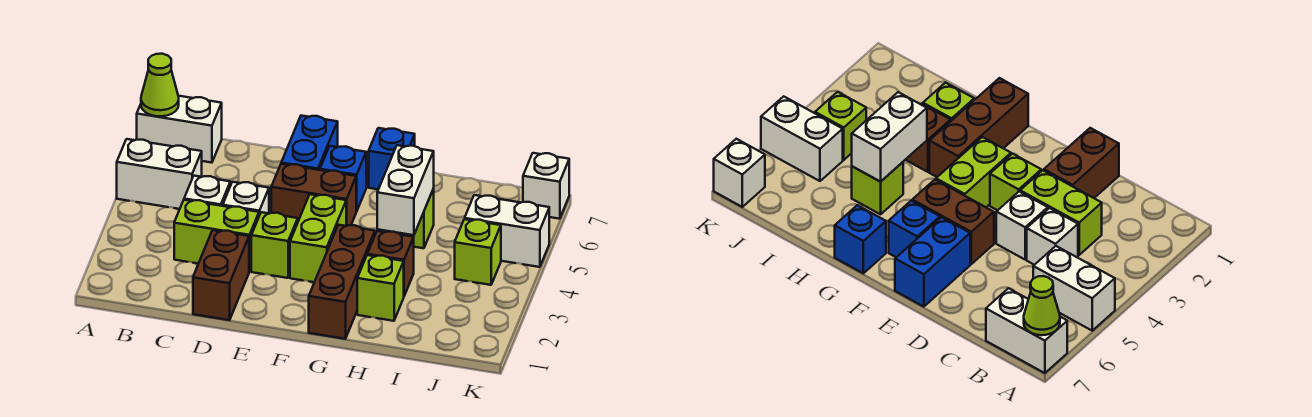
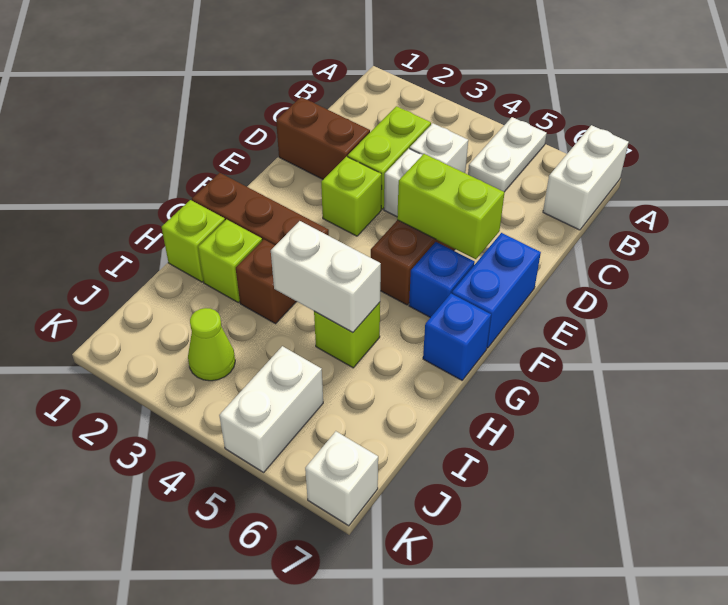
white brick A5:B5 level 1 -> white plate A5:B5 level 1
lime cone A7 level 2 -> lime cone J3 level 1
blue brick E6:E7 level 1 -> blue brick E7:F7 level 1
lime brick F3:F4 level 1 -> lime brick E5:E6 level 2
lime brick J4 level 1 -> lime brick H1 level 1

